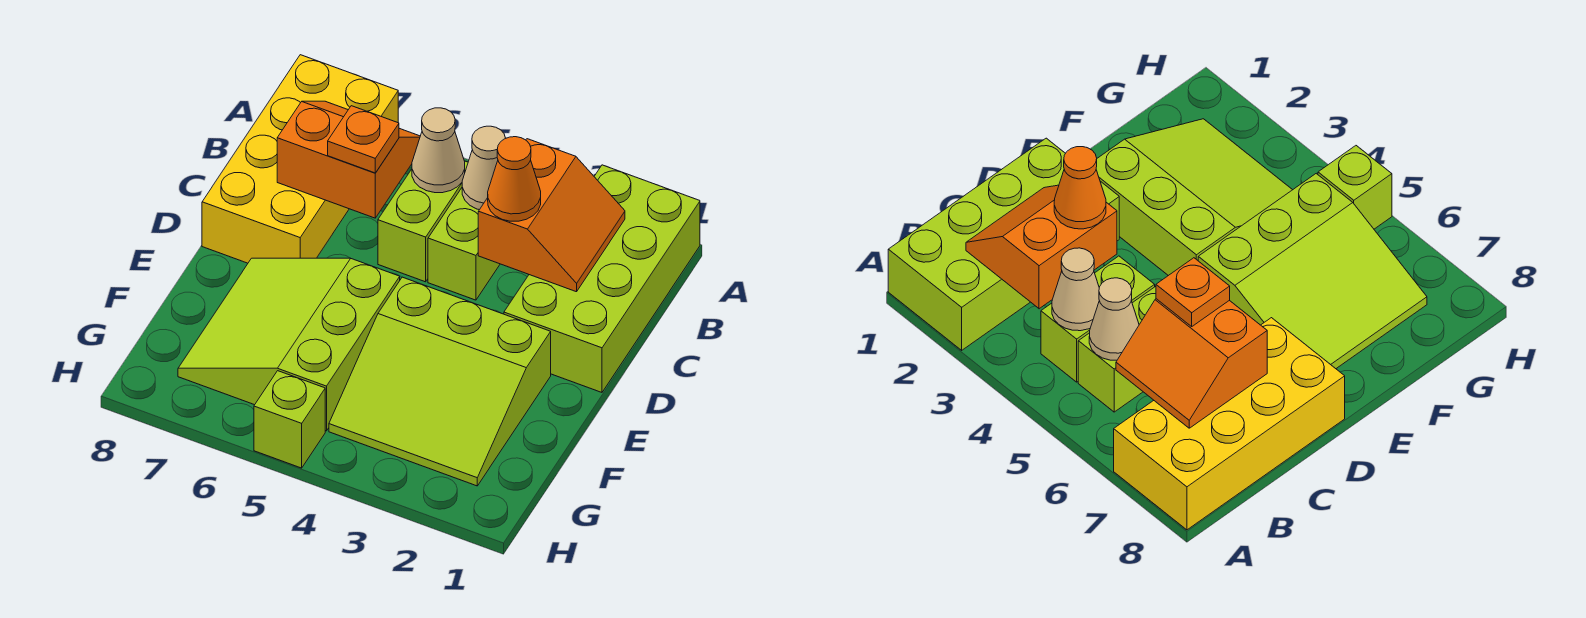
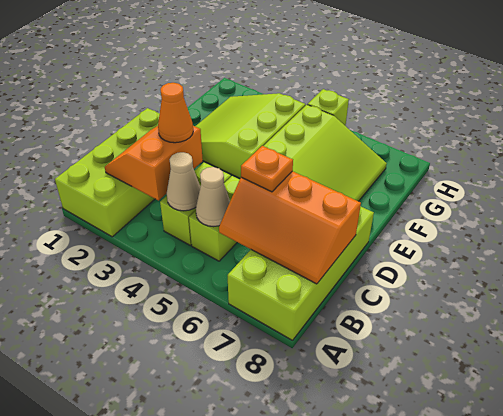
yellow brick A7:D8 level 1 -> lime brick A7:D8 level 1
orange slope B6:C7 level 2 top C -> orange slope B6:C8 level 2 top C
lime slope E2:G4 level 1 top E -> lime slope E2:G4 level 1 top 4

